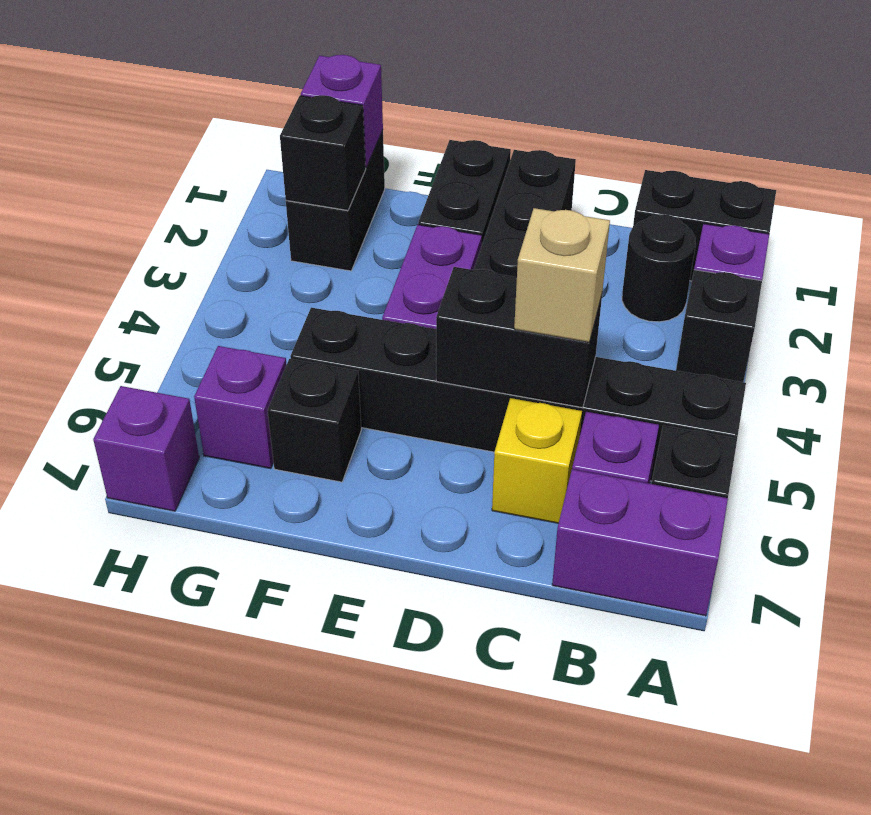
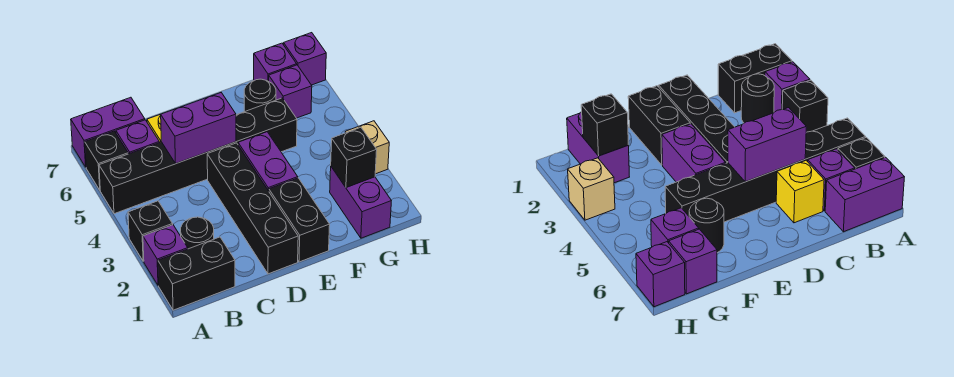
black brick C5:D5 level 2 -> purple brick C5:D5 level 2
tan brick C5 level 3 -> tan brick H3 level 1
black brick F6 level 1 -> black round brick F6 level 1
black brick G1:G2 level 1 -> purple brick G1:G2 level 1
purple brick G1 level 2 -> purple brick G7 level 1

